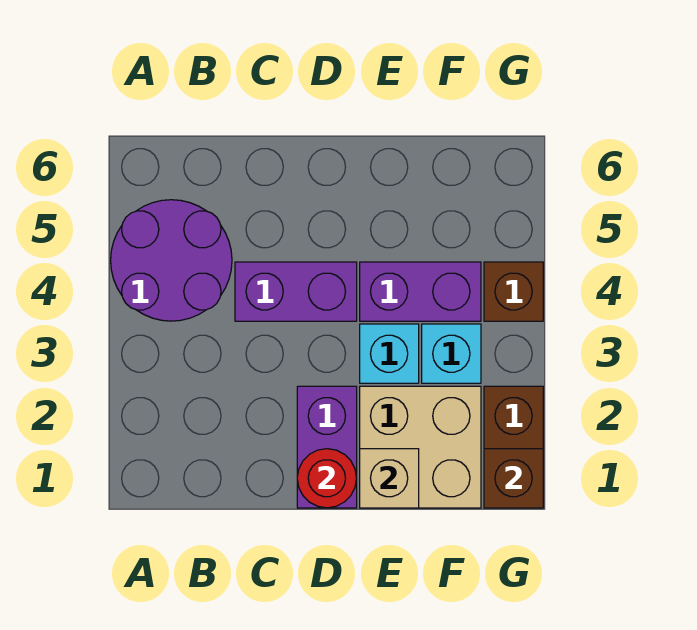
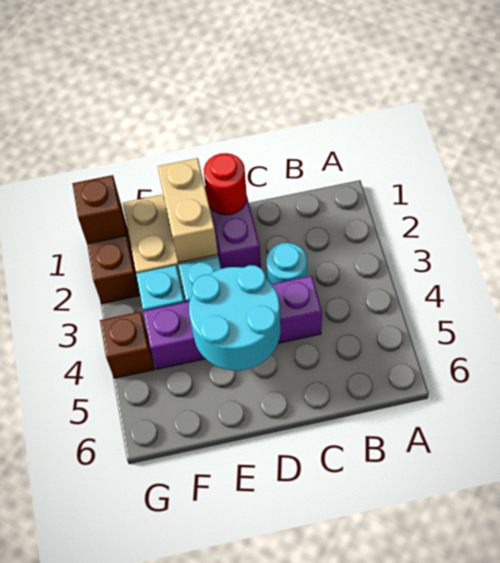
purple round brick A4:B5 level 1 -> none
none -> cyan round brick C3 level 1
none -> cyan round brick D4:E5 level 2
tan brick E1 level 2 -> tan brick E1:E2 level 2

